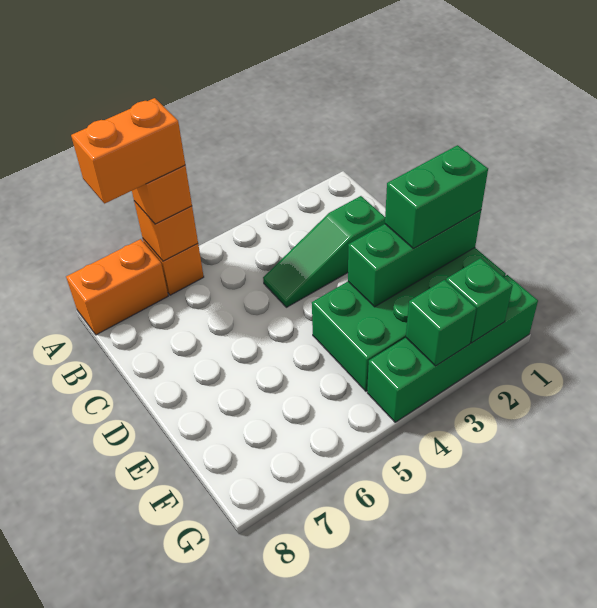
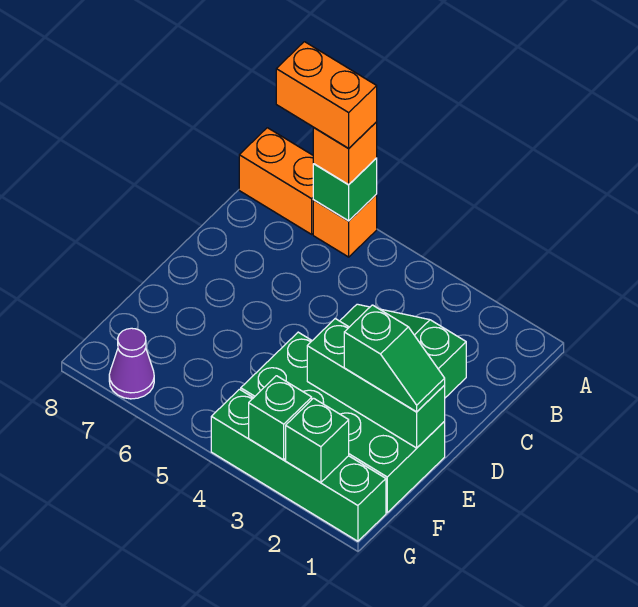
orange brick A6 level 2 -> green brick A6 level 2
green brick E1:E2 level 3 -> green slope E1:E2 level 3 top 2
none -> purple cone G7 level 1

